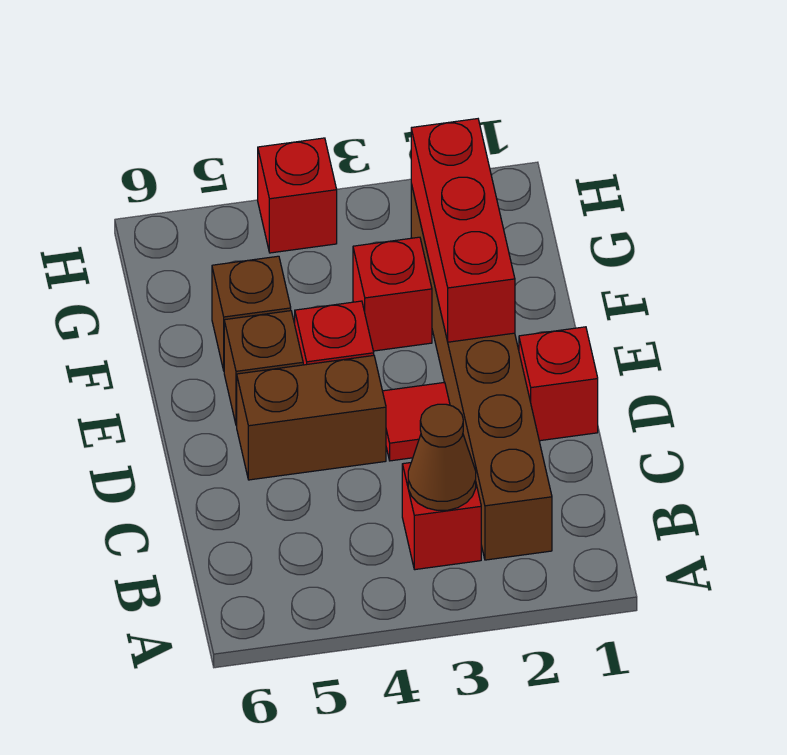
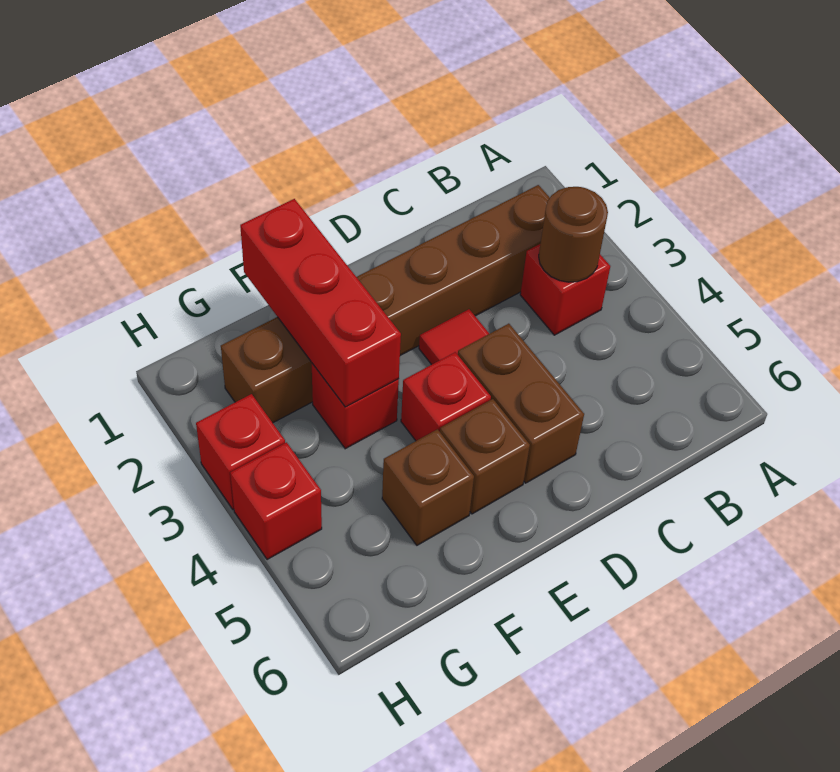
brown cone B3 level 2 -> brown round brick B3 level 2
red brick D1 level 1 -> red brick H3 level 1
red brick E2:G2 level 2 -> red brick F1:F3 level 2

